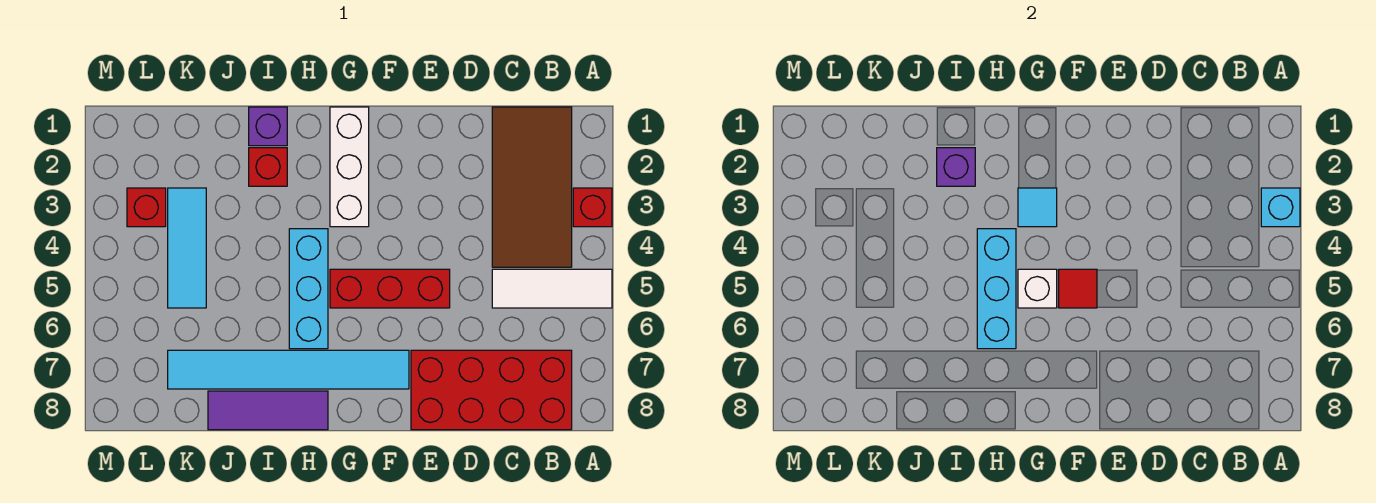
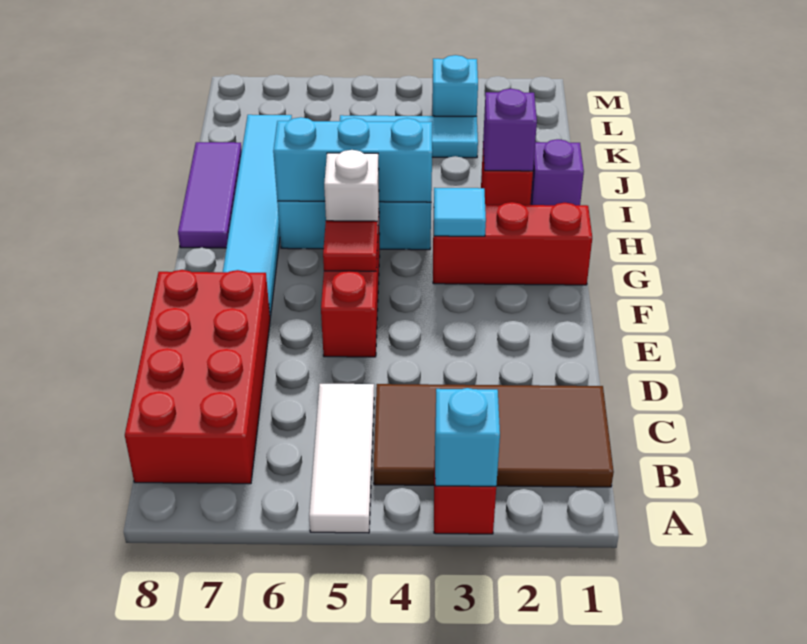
white brick G1:G3 level 1 -> red brick G1:G3 level 1
red brick L3 level 1 -> cyan brick L3 level 1

